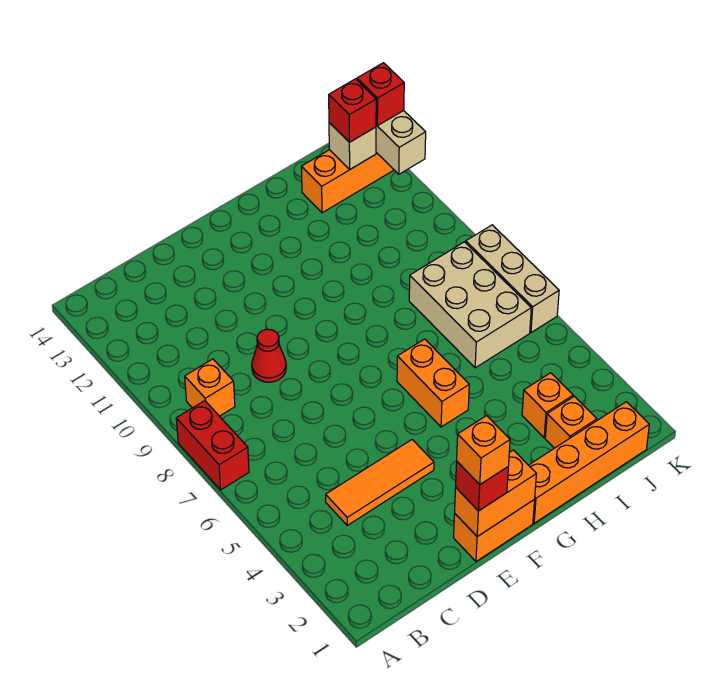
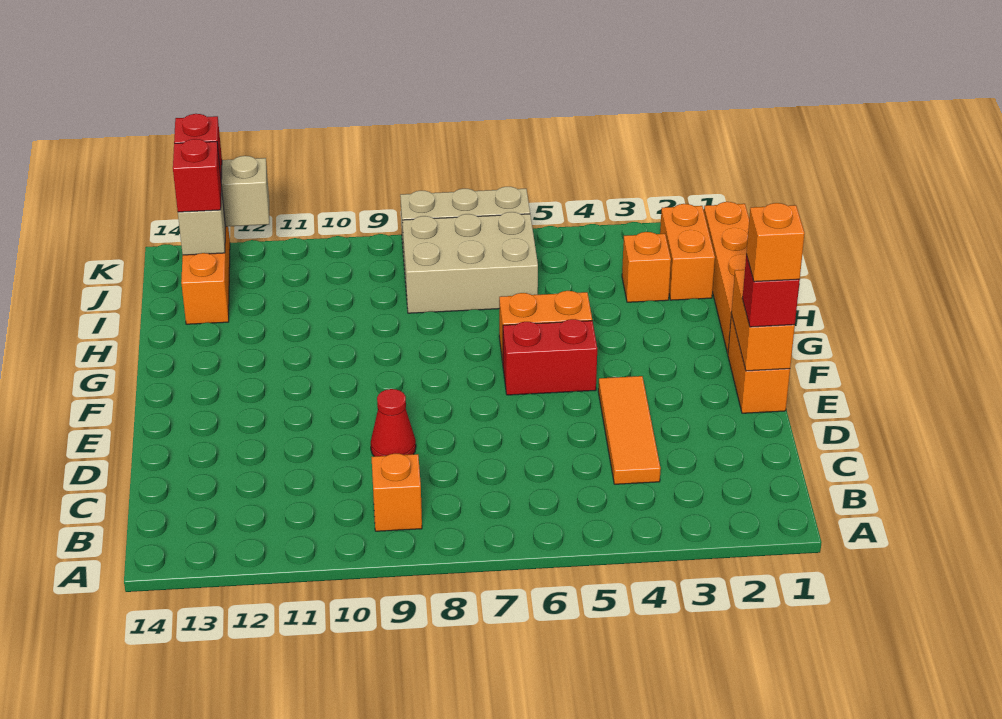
red brick A7:A8 level 1 -> red brick F5:F6 level 1
orange brick I2 level 1 -> orange brick I2:J2 level 1

